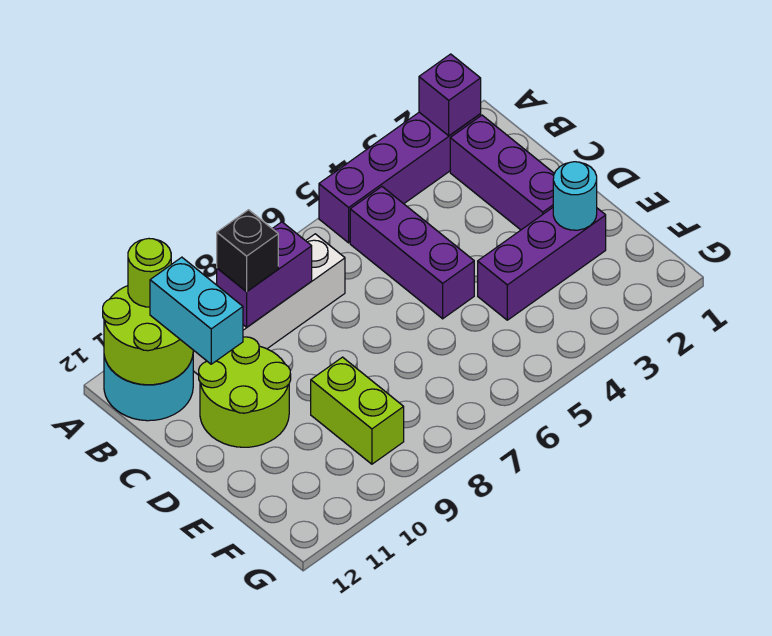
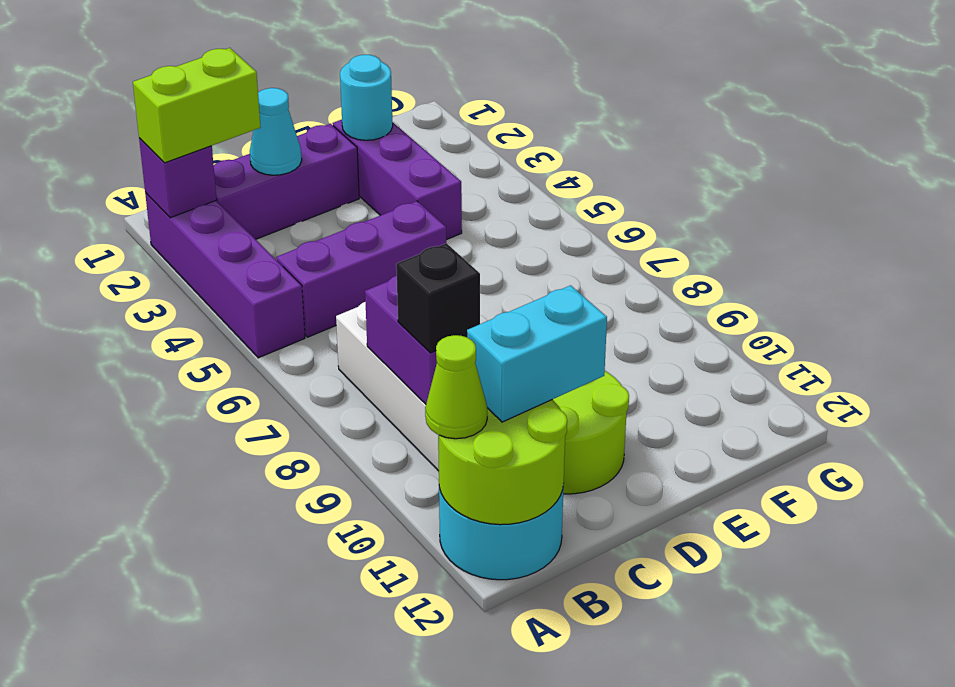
lime round brick A11 level 3 -> lime cone A11 level 3
none -> cyan cone C2 level 2
lime brick E9:F9 level 1 -> lime brick A2:B2 level 3

